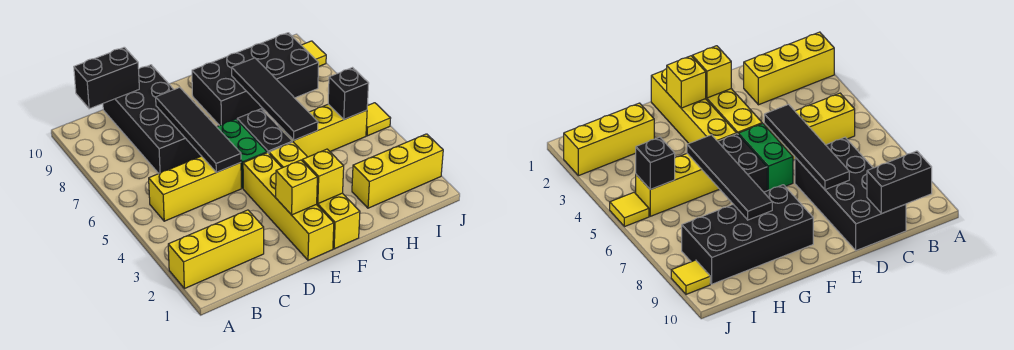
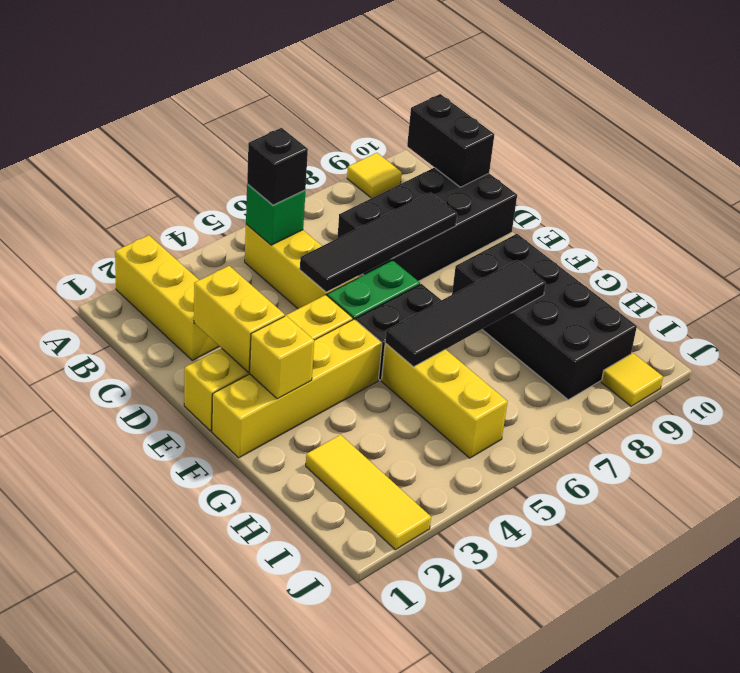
none -> green brick B5 level 2
yellow brick E2 level 2 -> yellow brick D2:E2 level 2
yellow brick H2:J2 level 1 -> yellow tile H2:J2 level 1
black brick I5 level 2 -> black brick B5 level 3
yellow tile J5 level 1 -> yellow tile A9 level 1

